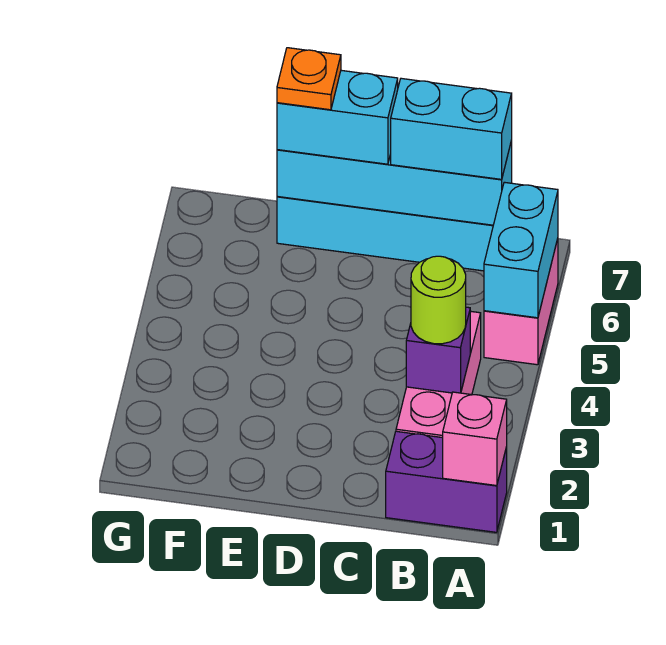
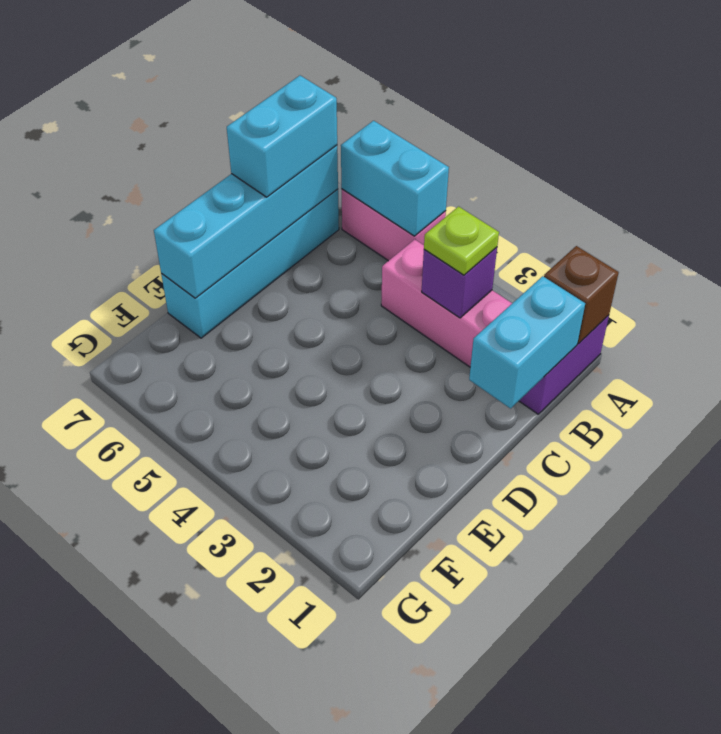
pink brick A1 level 2 -> brown brick A1 level 2
lime round brick B3 level 3 -> lime plate B3 level 3
cyan brick D7:E7 level 3 -> cyan brick B1:C1 level 2
orange plate E7 level 4 -> none

